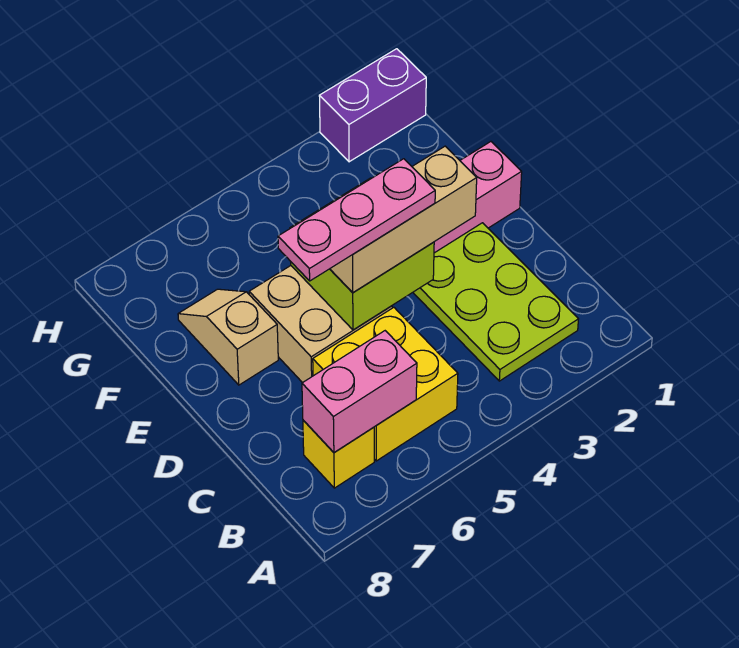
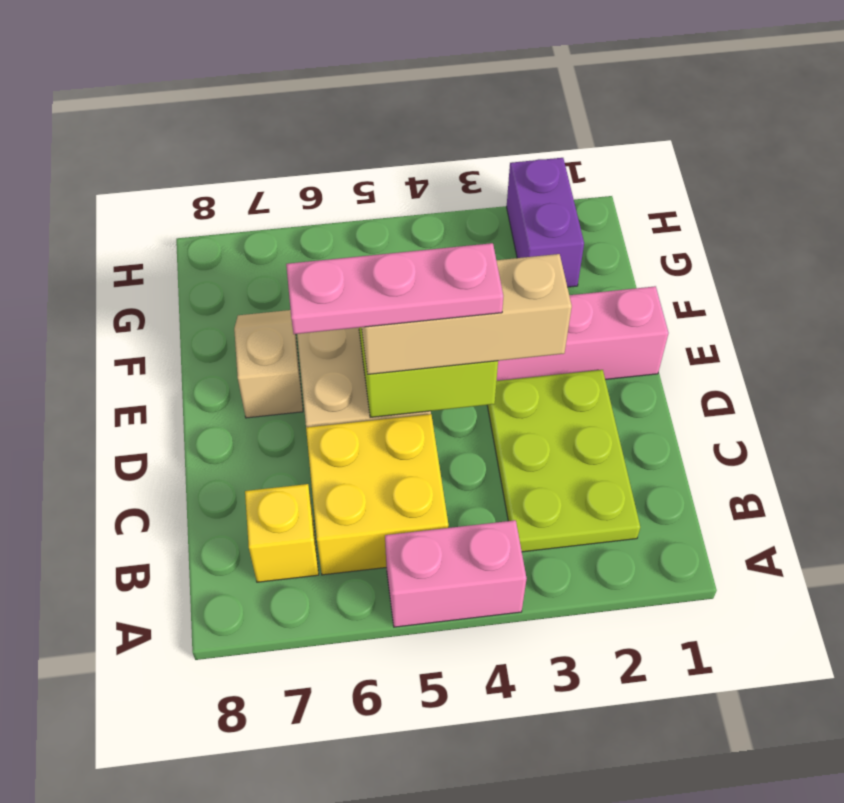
pink brick B6:B7 level 2 -> pink brick A4:A5 level 1
purple brick H1:H2 level 1 -> purple brick G2:H2 level 1

